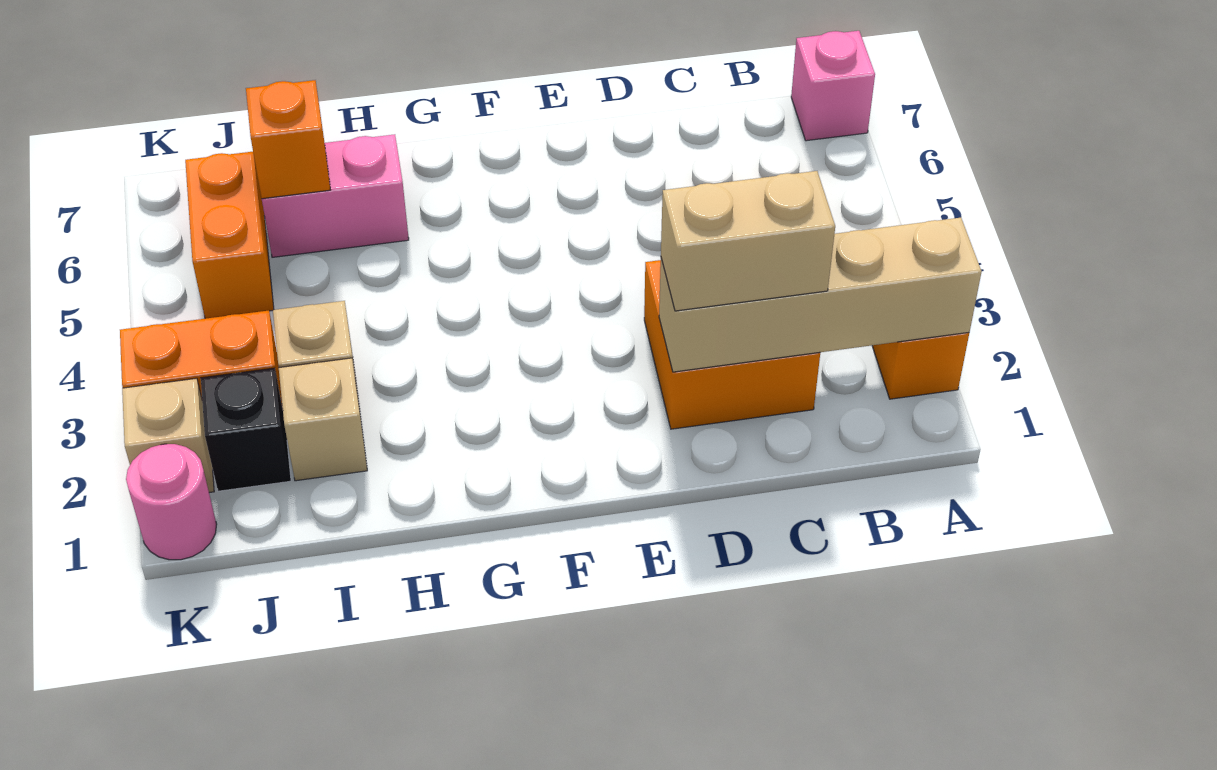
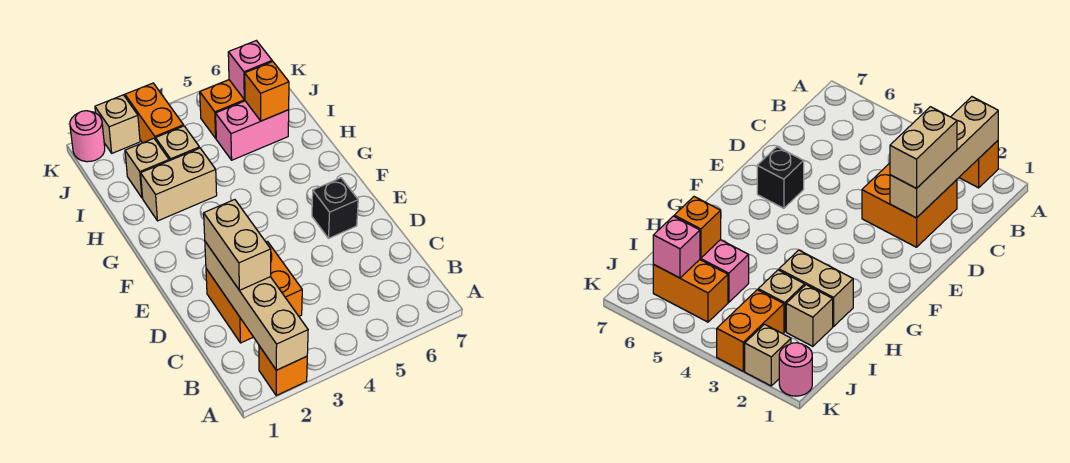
pink brick A7 level 1 -> pink brick J6 level 2
none -> tan brick H2:H3 level 1
pink brick H6:I6 level 1 -> pink brick I5:I6 level 1
black brick J2 level 1 -> black brick E6 level 1

